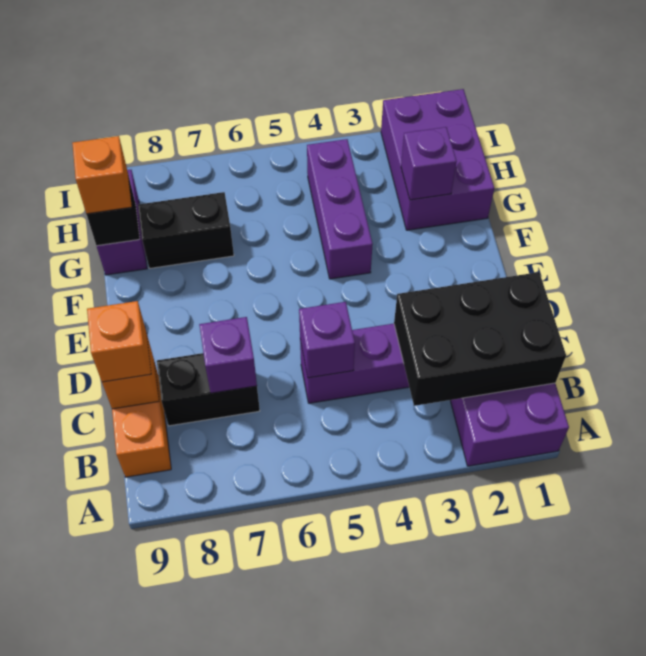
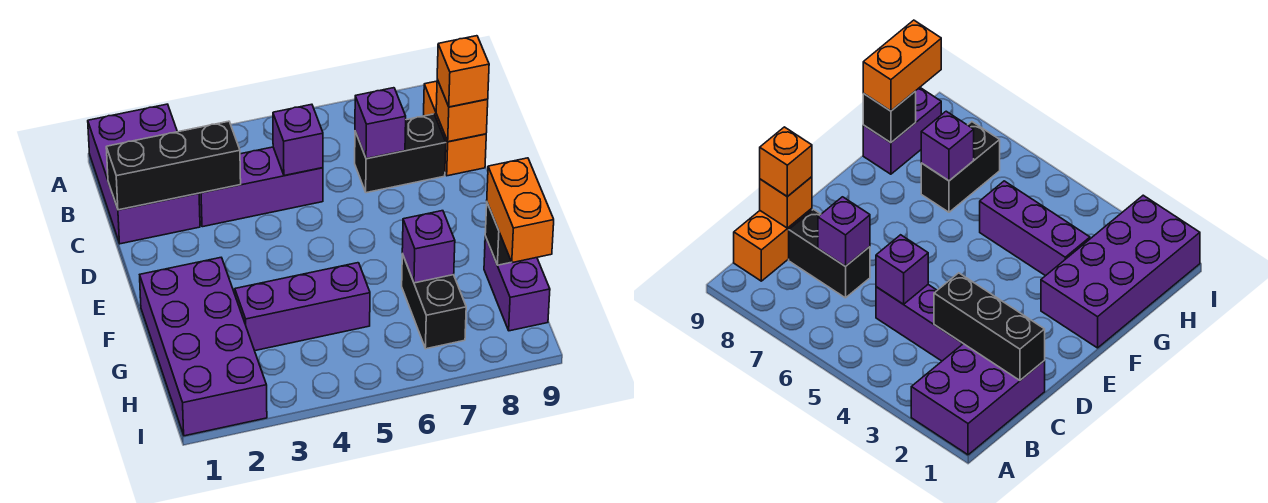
black brick B1:C3 level 2 -> black brick C1:C3 level 2
purple brick F4:H4 level 1 -> purple brick G3:G5 level 1
purple brick G1:I2 level 1 -> purple brick F1:I2 level 1
purple brick G2 level 2 -> purple brick G7 level 2
black brick G7:G8 level 1 -> black brick G7:H7 level 1
orange brick G9 level 3 -> orange brick G9:H9 level 3

